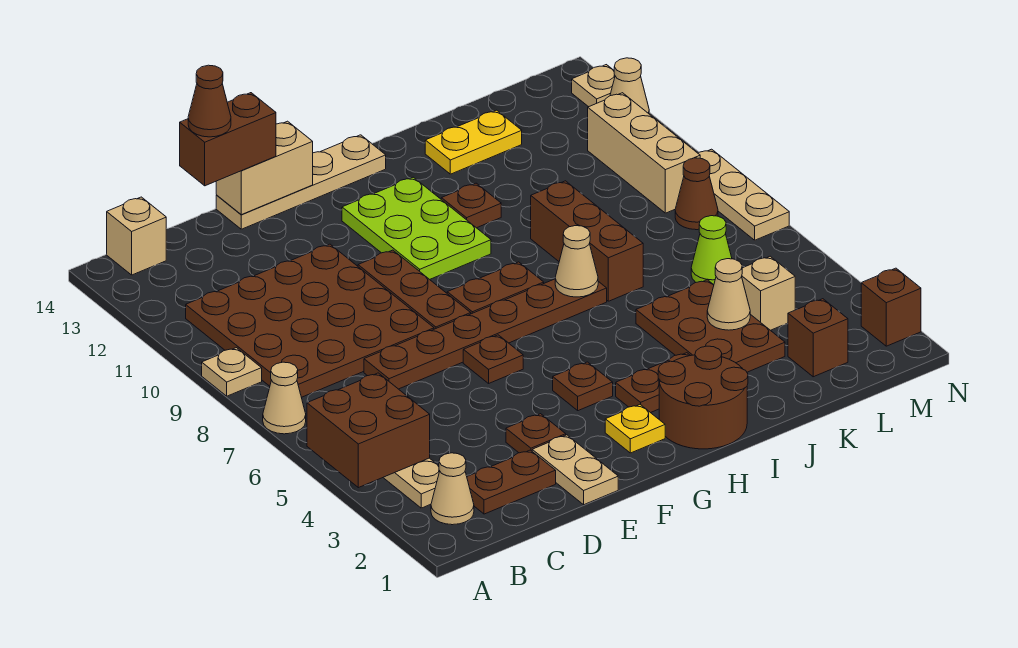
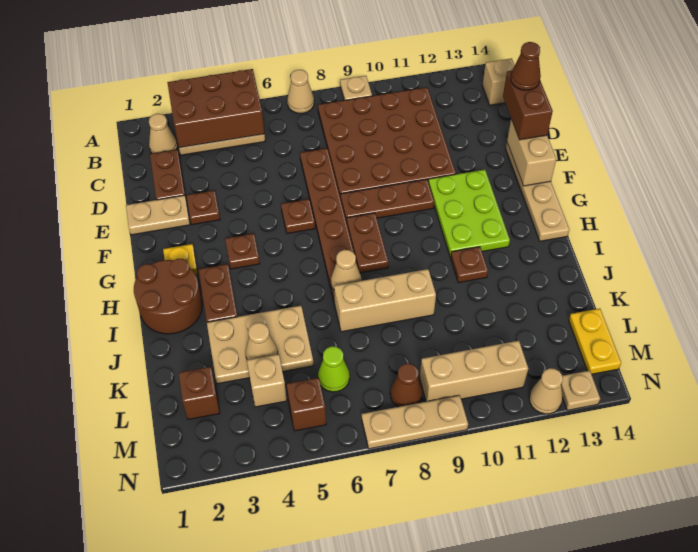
brown brick A4:B5 level 2 -> brown brick A3:B5 level 2
lime plate G10:H12 level 1 -> lime plate F11:H12 level 1
brown plate J3:K5 level 1 -> tan plate J3:K5 level 1
brown brick J7:J9 level 1 -> tan brick J7:J9 level 1
yellow plate J13:K13 level 1 -> yellow plate L14:M14 level 1
brown brick N2 level 1 -> brown brick M5 level 1

